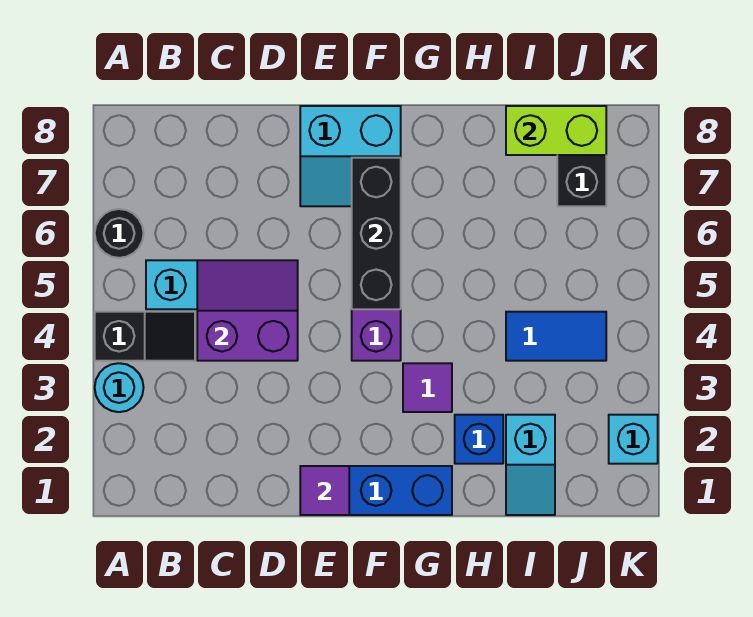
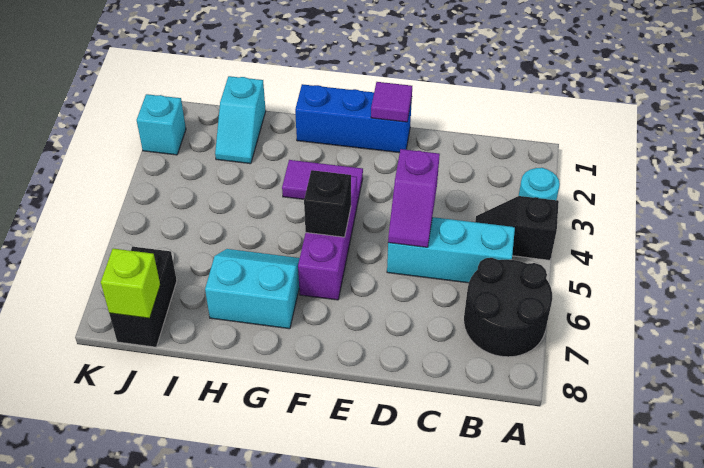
black round brick A6 level 1 -> black round brick A6:B7 level 1
purple slope C4:D5 level 2 top 4 -> purple slope D4:D5 level 2 top 4
cyan slope E7:F8 level 1 top 8 -> cyan slope G6:H7 level 1 top 7
black brick F5:F7 level 2 -> black brick F5 level 2
purple tile G3 level 1 -> purple tile F3:G3 level 1
blue brick H2 level 1 -> none
cyan slope I1:I2 level 1 top 2 -> cyan slope I1:I2 level 1 top 1
blue tile I4:J4 level 1 -> none
lime brick I8:J8 level 2 -> lime brick J8 level 2

